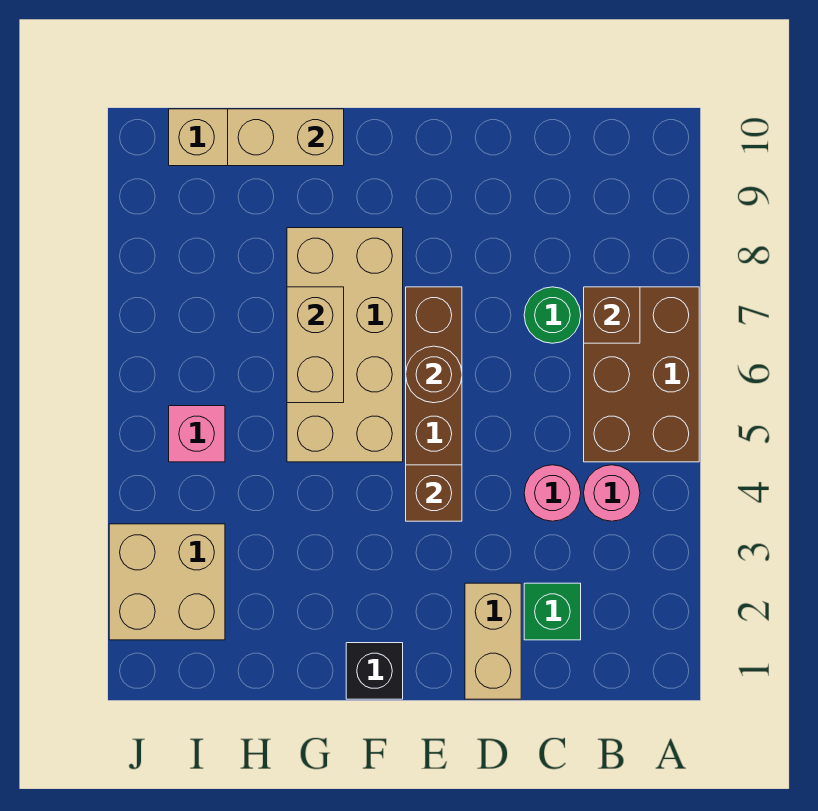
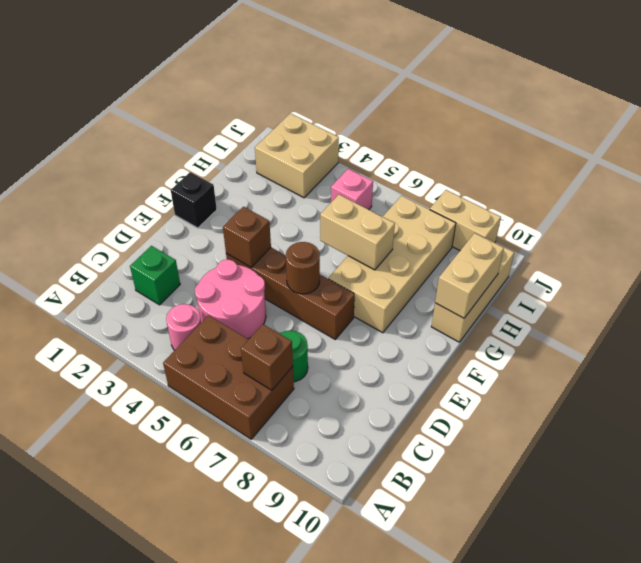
pink round brick C4 level 1 -> pink round brick C4:D5 level 1
tan brick D1:D2 level 1 -> tan brick J8:J9 level 1
tan brick F5:G8 level 1 -> tan brick F7:I8 level 1

